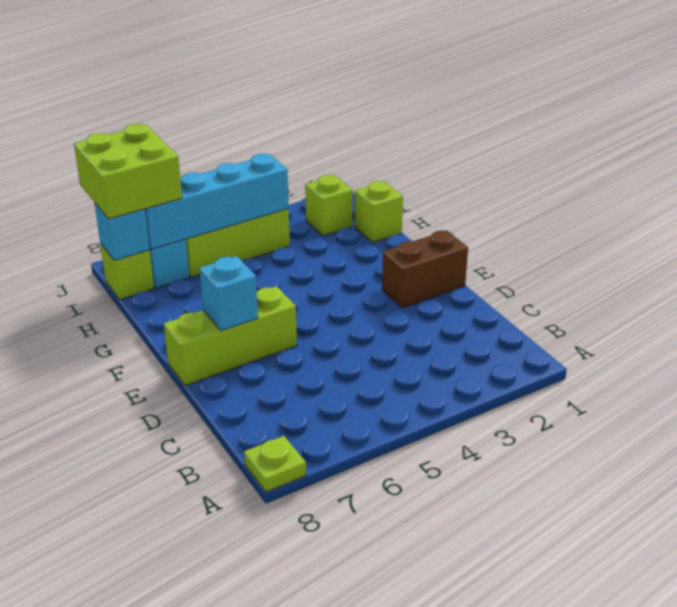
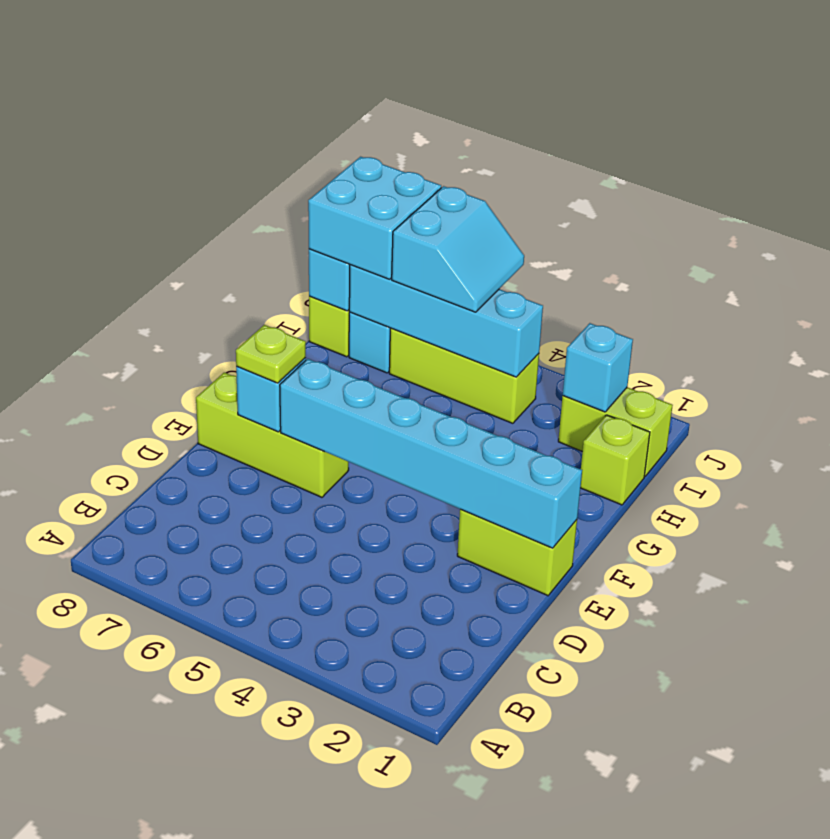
lime plate A8 level 1 -> lime plate E7 level 3
brown brick E1:E2 level 1 -> lime brick E1:E2 level 1
none -> cyan brick E1:E6 level 2
lime brick I2 level 1 -> lime brick I1:I2 level 1
none -> cyan brick I2 level 2
none -> cyan slope I5:J6 level 3 top 6
lime brick I7:J8 level 3 -> cyan brick I7:J8 level 3

